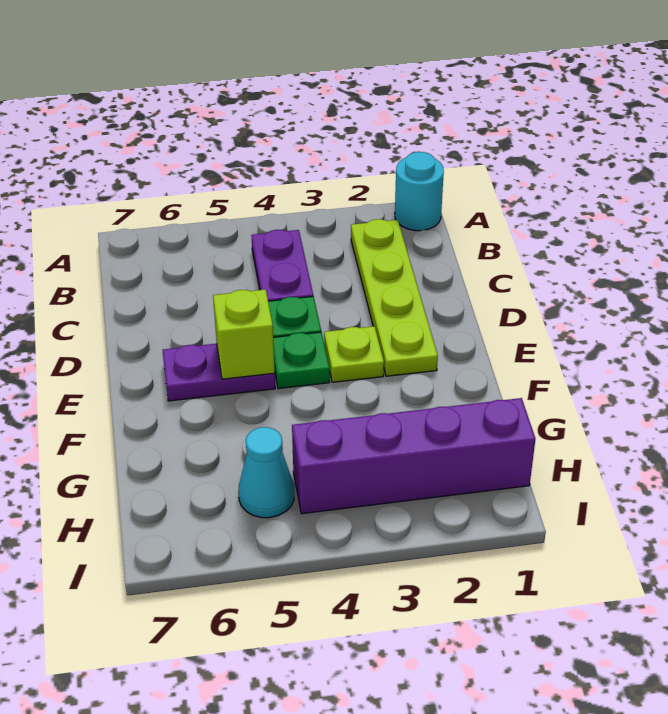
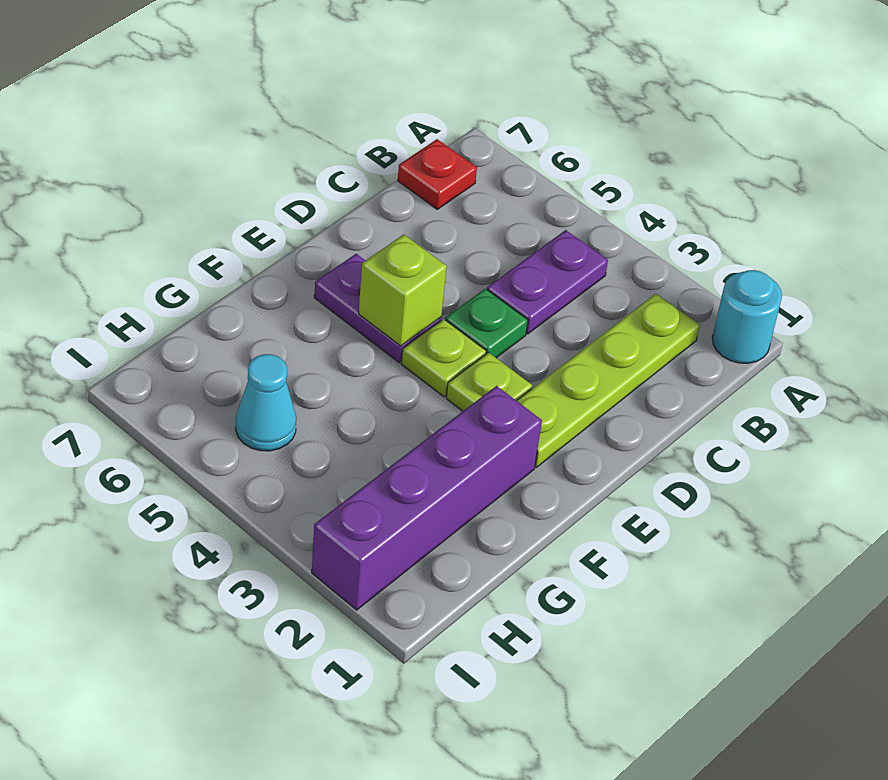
none -> red plate B7 level 1
green plate E4 level 1 -> lime plate E4 level 1
purple brick H1:H4 level 1 -> purple brick F2:I2 level 1

